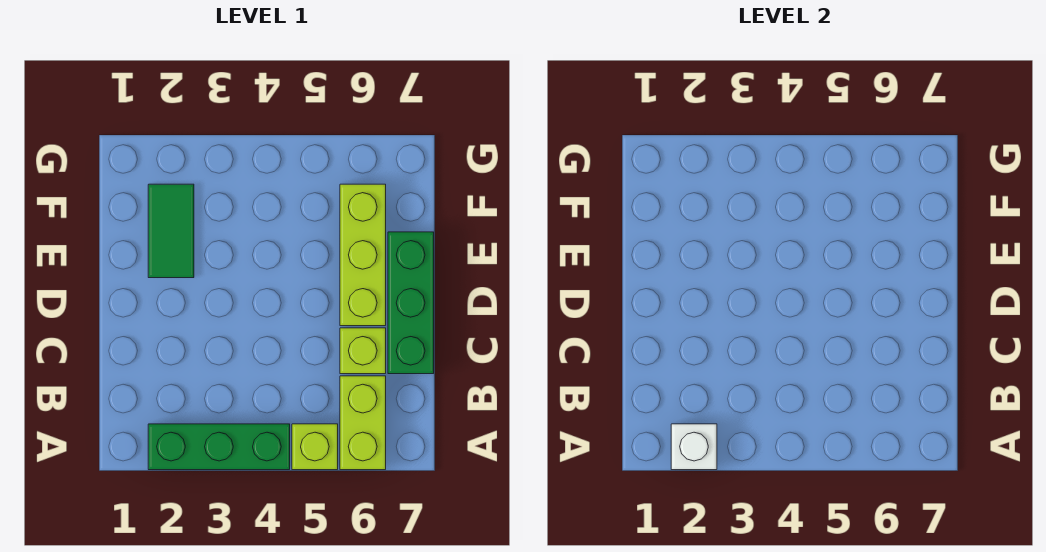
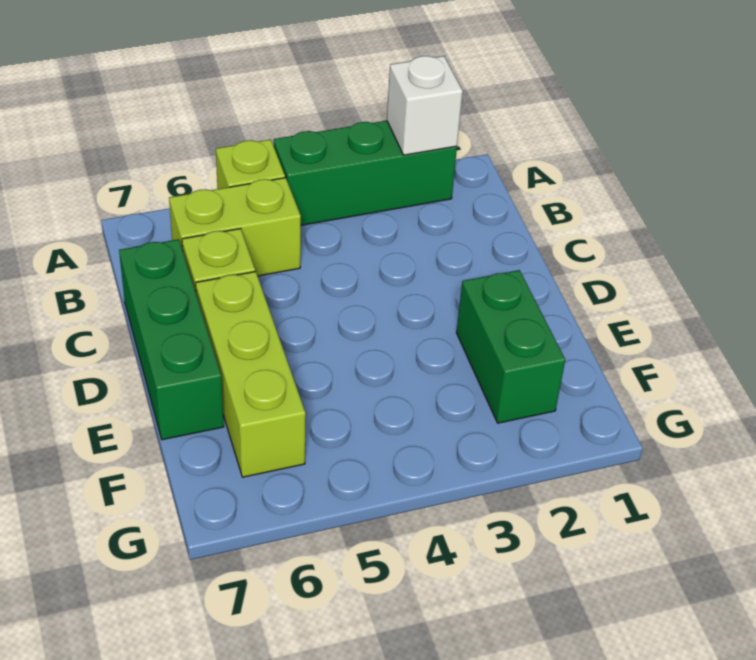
lime brick A6:B6 level 1 -> lime brick B5:B6 level 1
green tile E2:F2 level 1 -> green brick E2:F2 level 1

